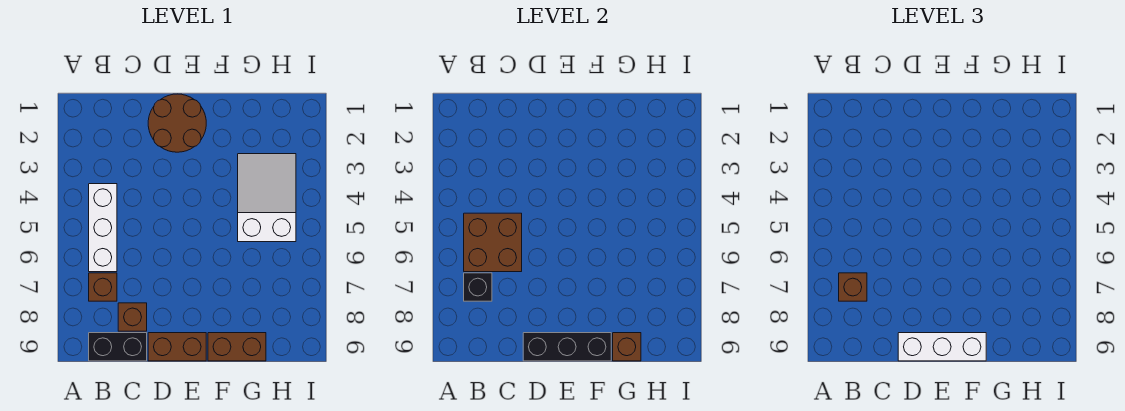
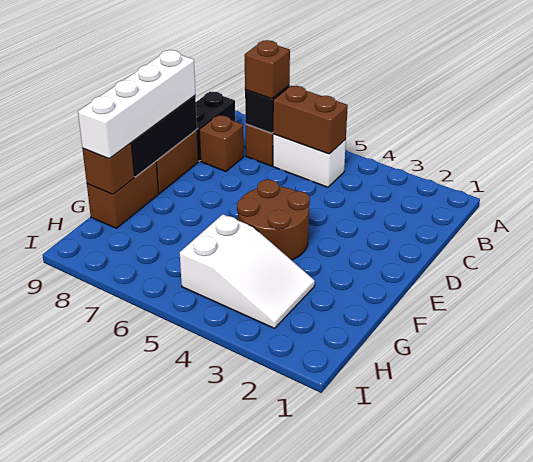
white brick B4:B6 level 1 -> white brick B5:B6 level 1
brown brick B5:C6 level 2 -> brown brick B5:B6 level 2
brown round brick D1:E2 level 1 -> brown round brick E4:F5 level 1
white brick D9:F9 level 3 -> white brick D9:G9 level 3

